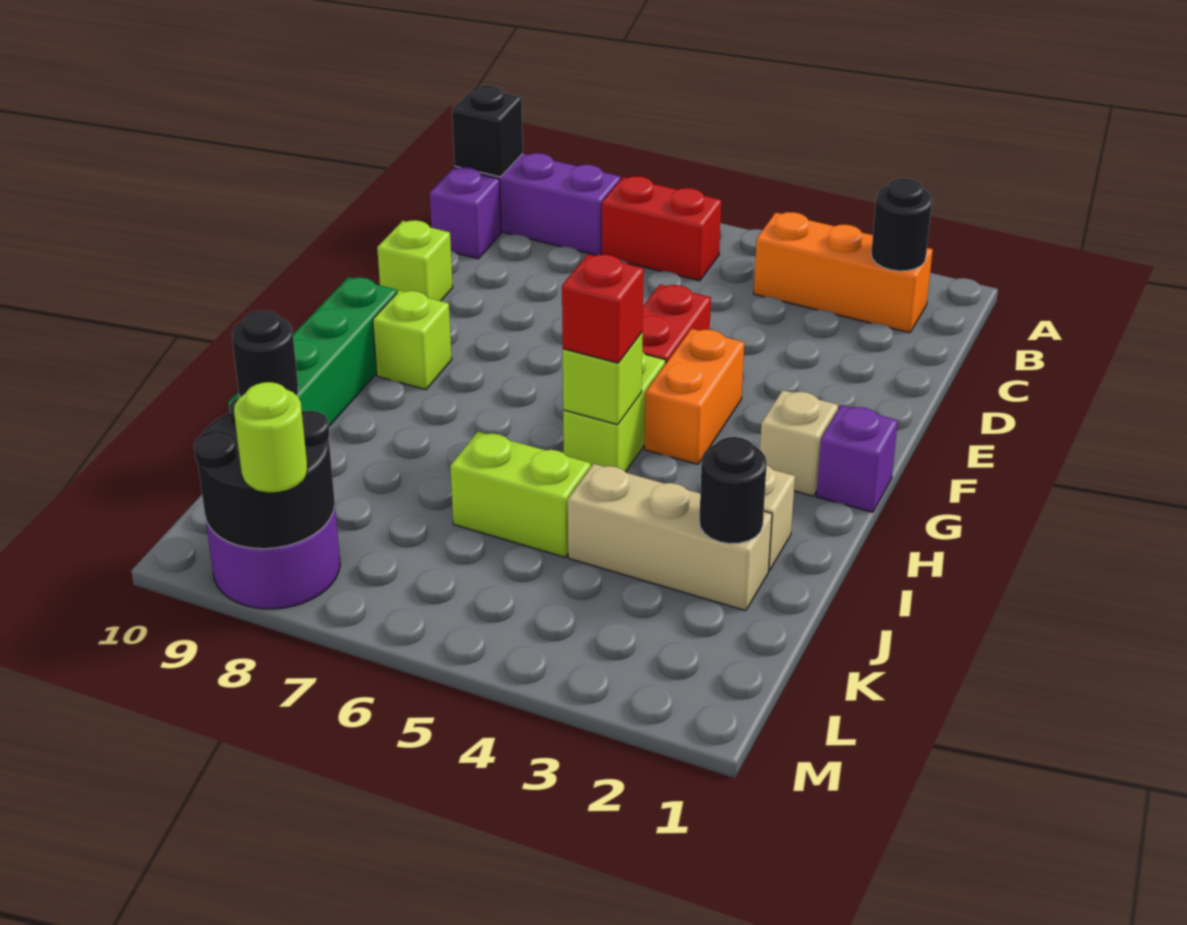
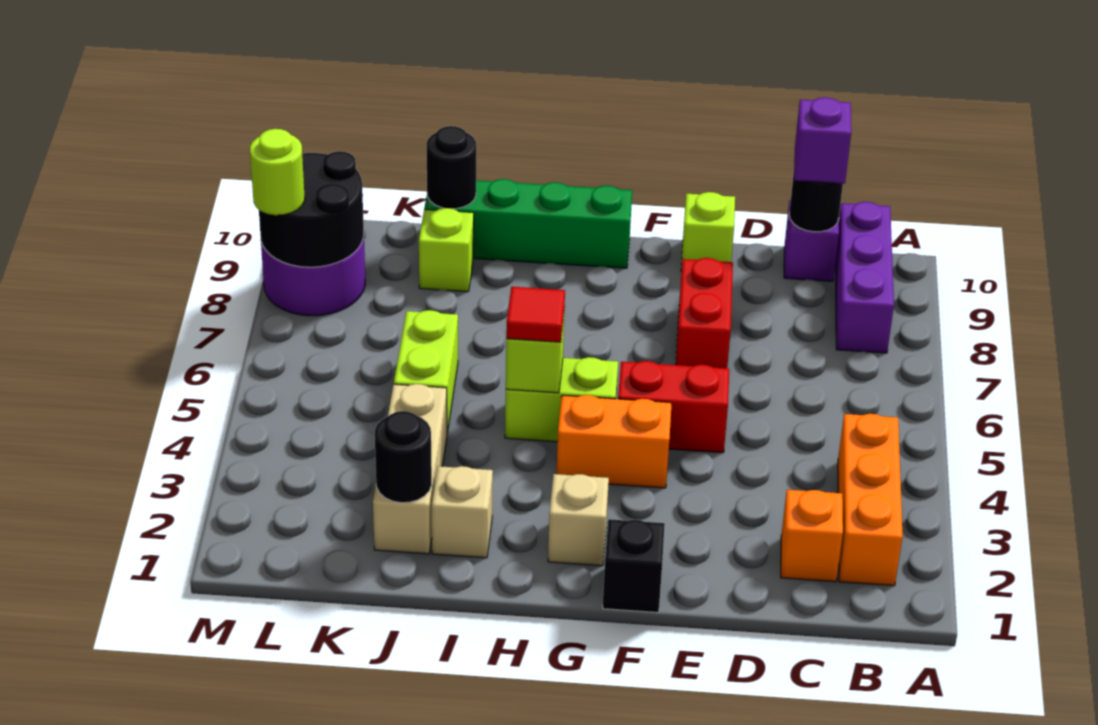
black round brick B2 level 2 -> black round brick C10 level 2
red brick B6:B7 level 1 -> red brick E7:E8 level 1
black brick B10 level 2 -> black brick F1 level 1
none -> orange brick C2 level 1
purple brick G1 level 1 -> purple brick C10 level 3
lime brick G9 level 1 -> lime brick J9 level 1
red brick H5 level 3 -> red tile H5 level 3

